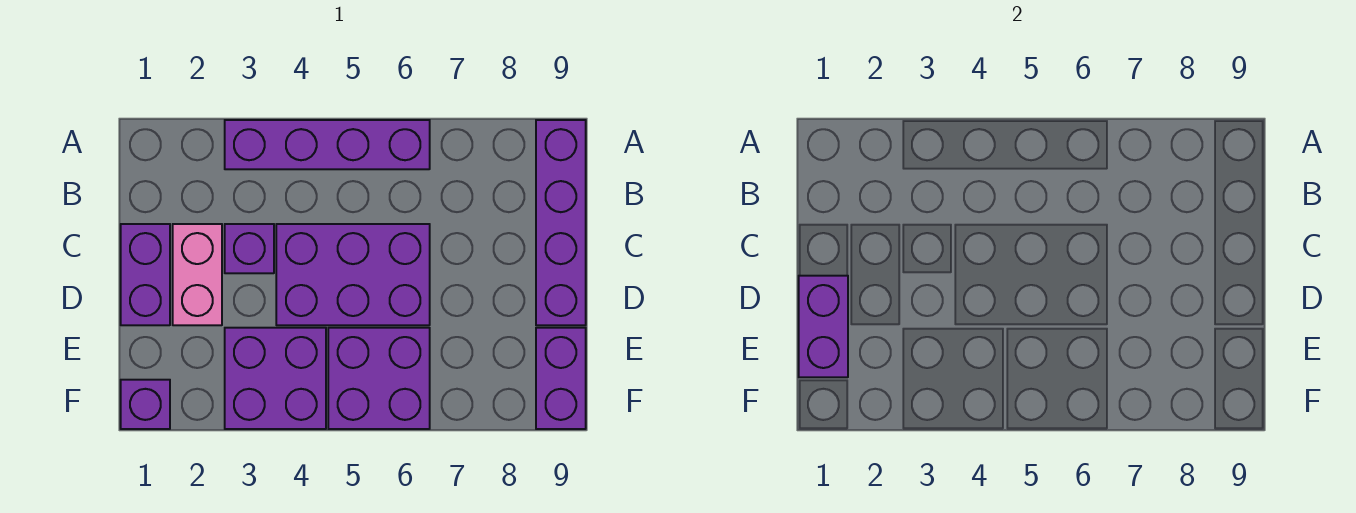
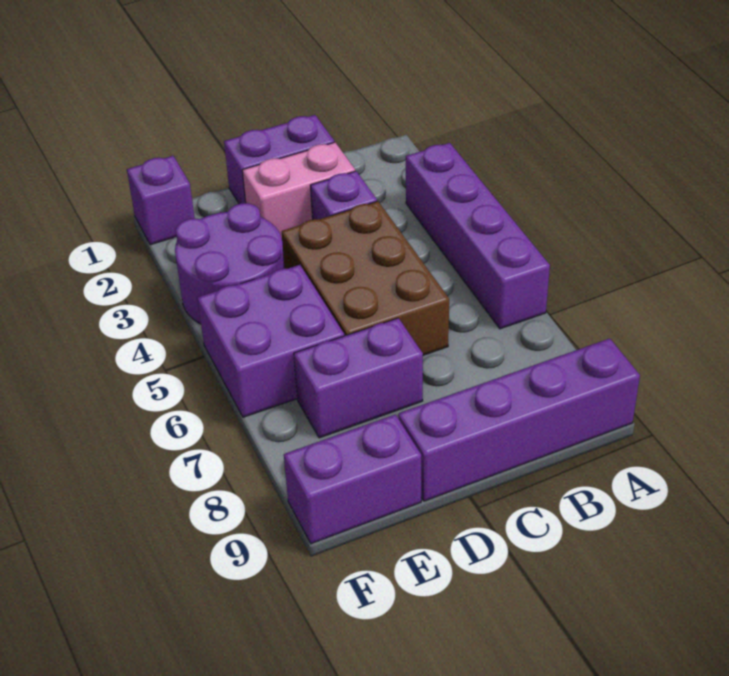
purple brick C4:D6 level 1 -> brown brick C4:D6 level 1
purple brick D1:E1 level 2 -> purple brick D7:E7 level 1
purple brick E3:F4 level 1 -> purple round brick E3:F4 level 1

